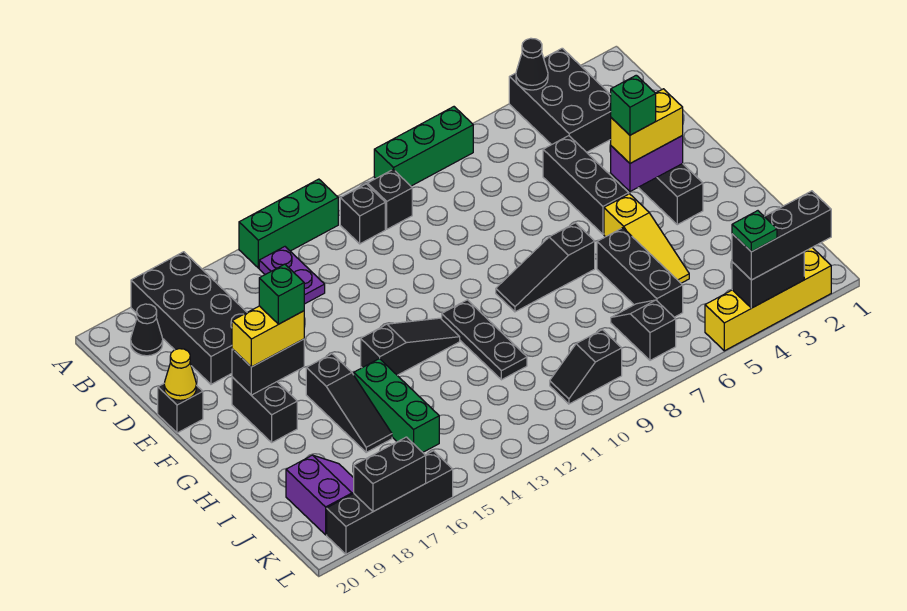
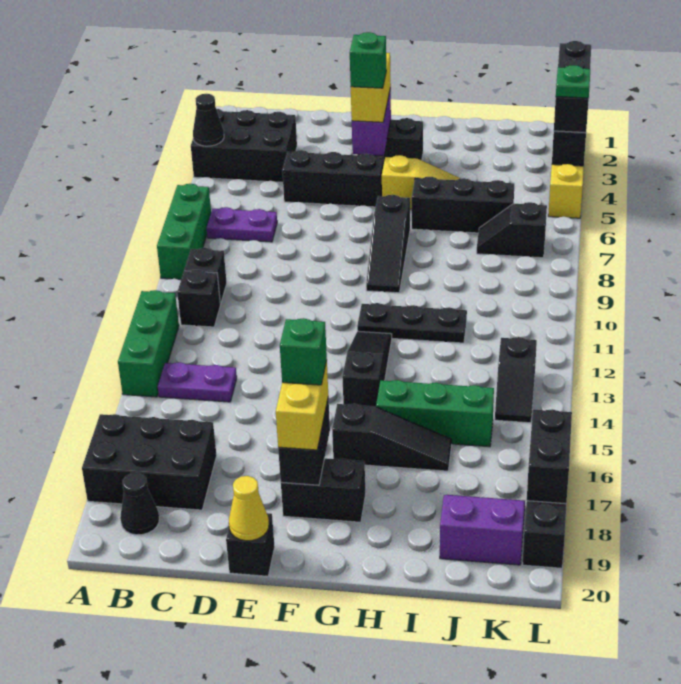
black brick A17:D18 level 1 -> black brick A17:C18 level 1
none -> purple plate B7:C7 level 1
black slope K9:K10 level 1 top 9 -> black slope K13:K14 level 1 top 13

